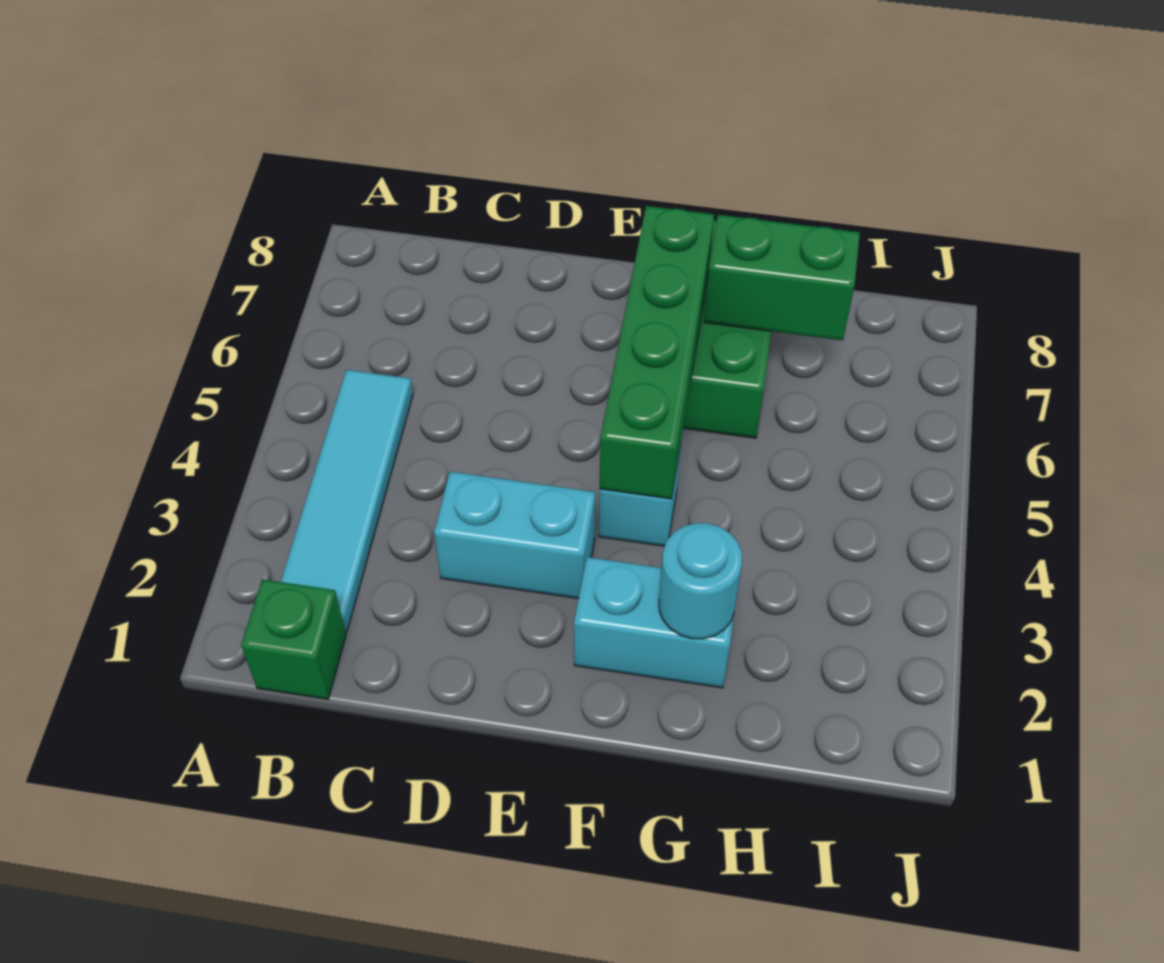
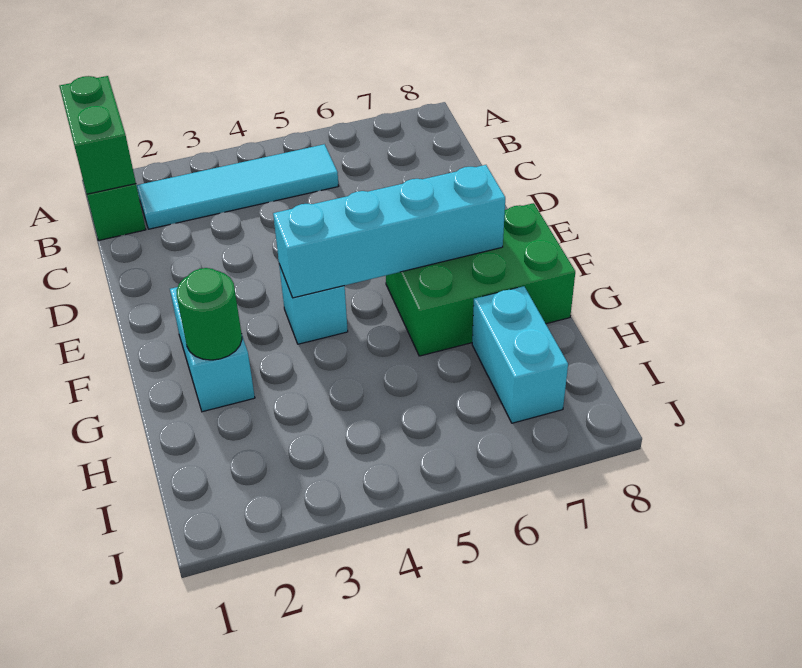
cyan brick D3:E3 level 1 -> cyan brick H7:I7 level 1
green brick F4:F7 level 2 -> cyan brick F4:F7 level 2
cyan round brick G2 level 2 -> green round brick G2 level 2
green brick G7:H7 level 2 -> green brick A1:B1 level 2

